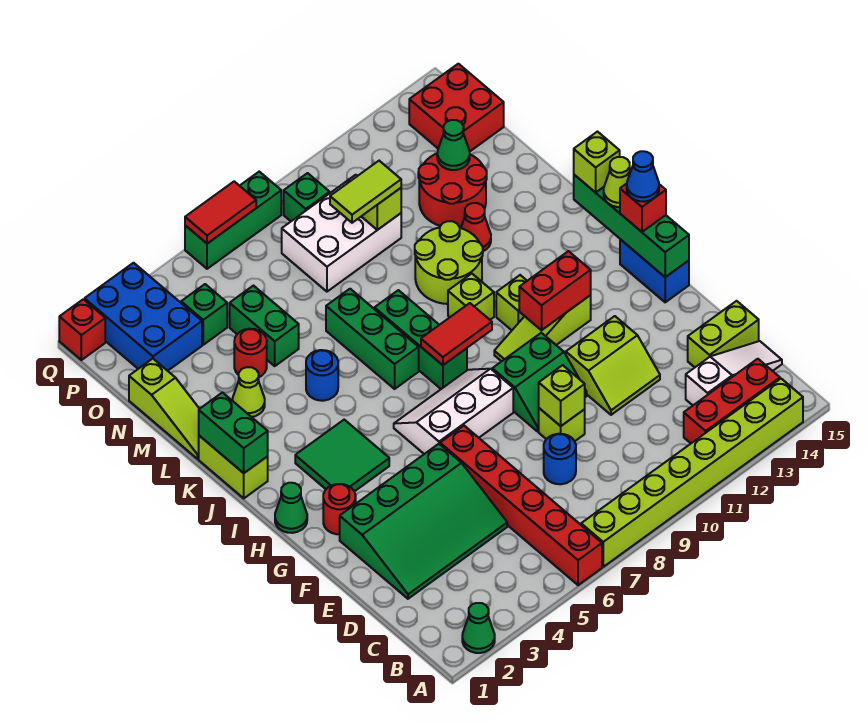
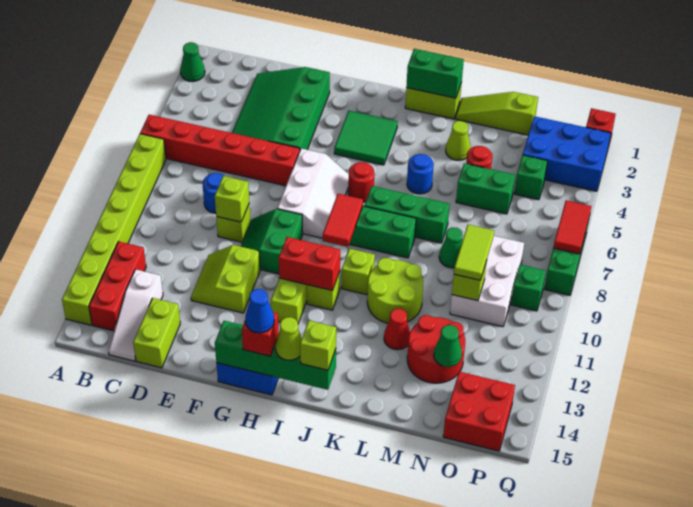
red round brick G2 level 1 -> red round brick I6 level 1
green cone H1 level 1 -> green cone M8 level 1
red brick H11:H12 level 2 -> red brick H11:I11 level 2

